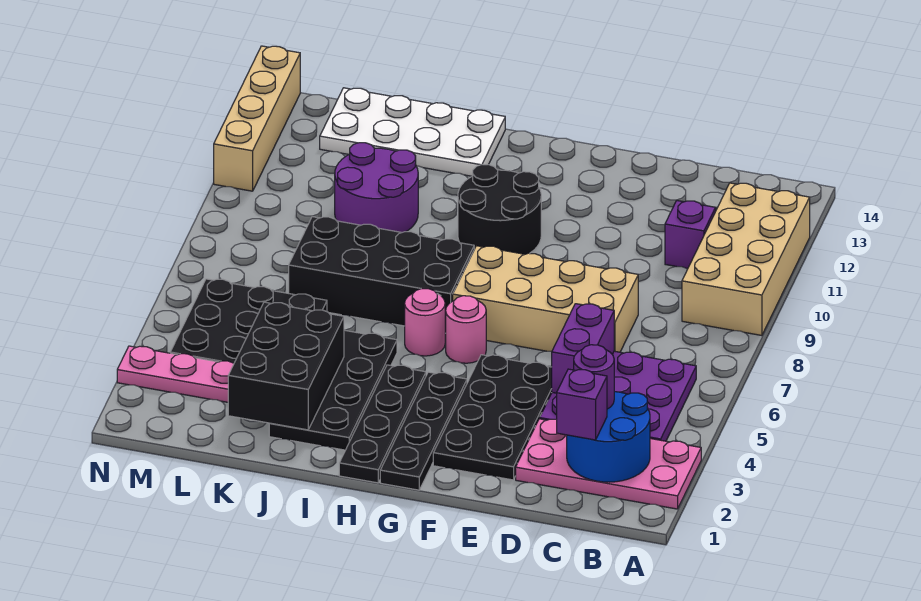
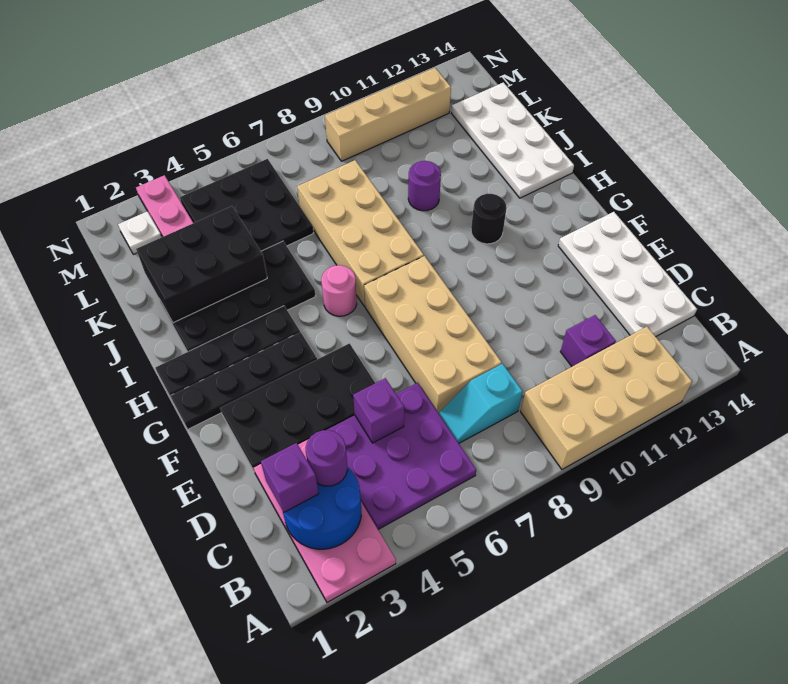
none -> cyan slope C7:C8 level 1 top 8
none -> white plate C13:F14 level 1
purple brick D5:D6 level 2 -> purple brick D5 level 2
pink round brick G6 level 1 -> none
black round brick G10:H11 level 1 -> black round brick H11 level 1
black brick H7:K8 level 1 -> tan brick H7:K8 level 1
purple round brick J10:K11 level 1 -> purple round brick J10 level 1
none -> white plate M2 level 1
tan brick N11:N14 level 1 -> tan brick M9:M12 level 1

